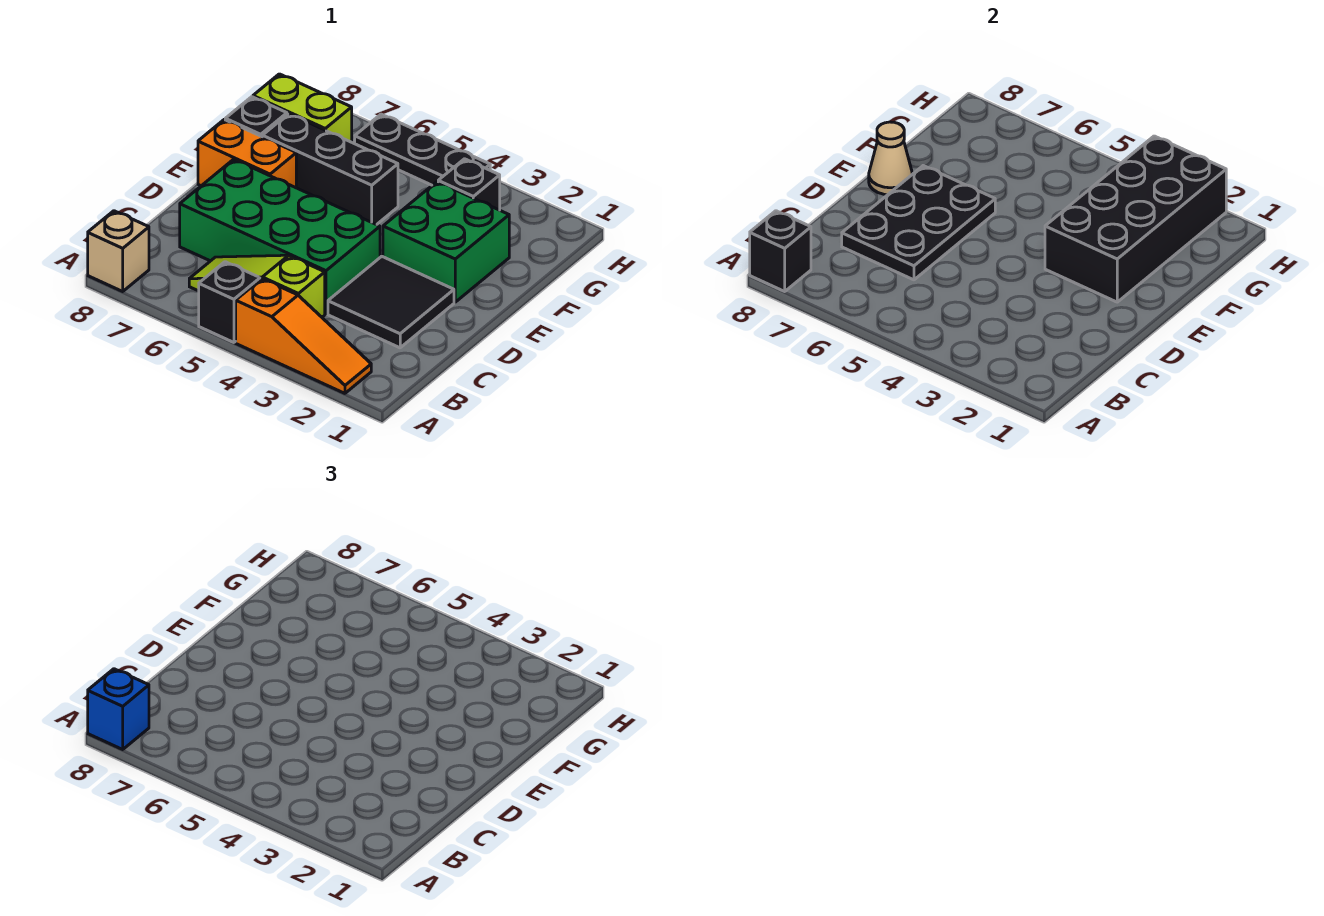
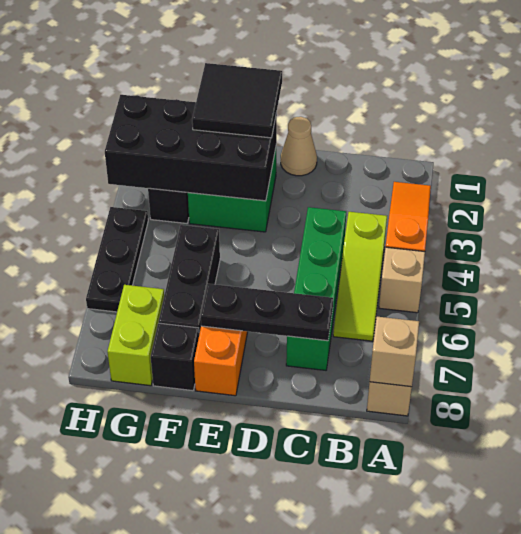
black brick A5 level 1 -> tan brick A5 level 1
black brick A8 level 2 -> tan brick A8 level 2
blue brick A8 level 3 -> none
black tile C2:D3 level 1 -> black tile E1:F2 level 3
green brick C4:D7 level 1 -> green brick C4:C7 level 1
black plate C6:E7 level 2 -> black plate C7:E7 level 2
tan cone E8 level 2 -> tan cone D1 level 1

